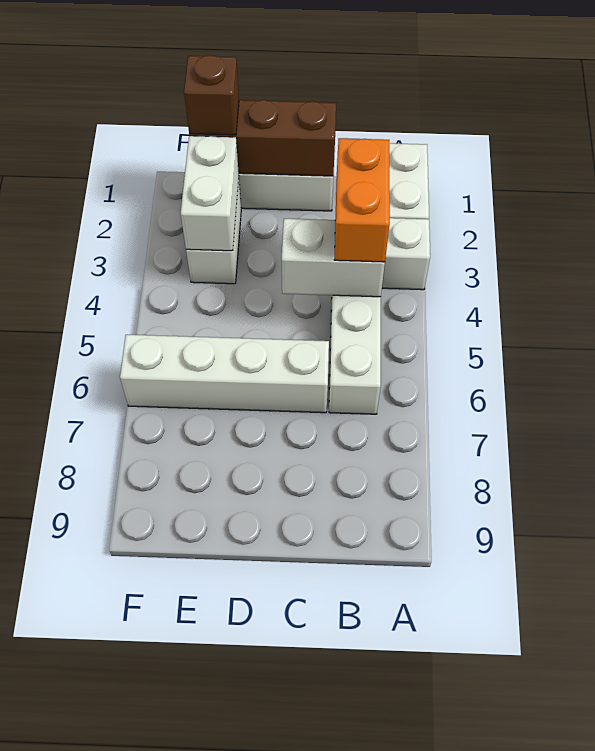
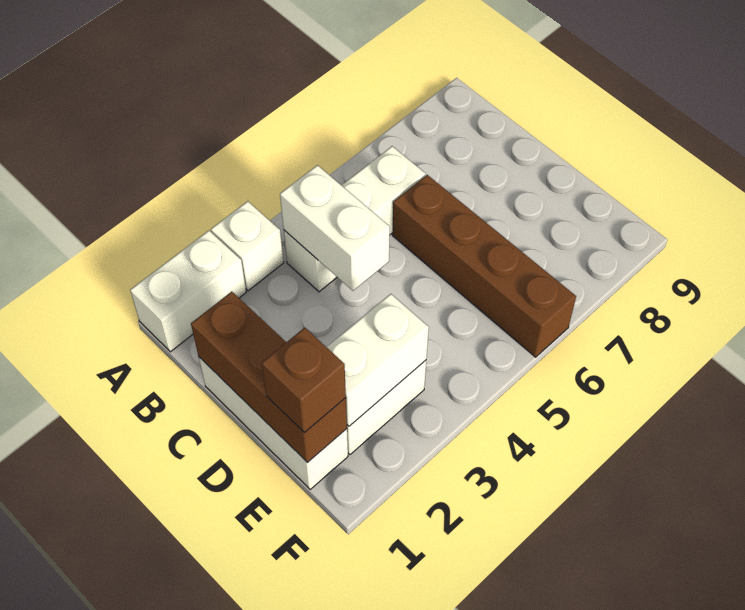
orange brick B3:B4 level 3 -> none
white brick C6:F6 level 1 -> brown brick C6:F6 level 1

